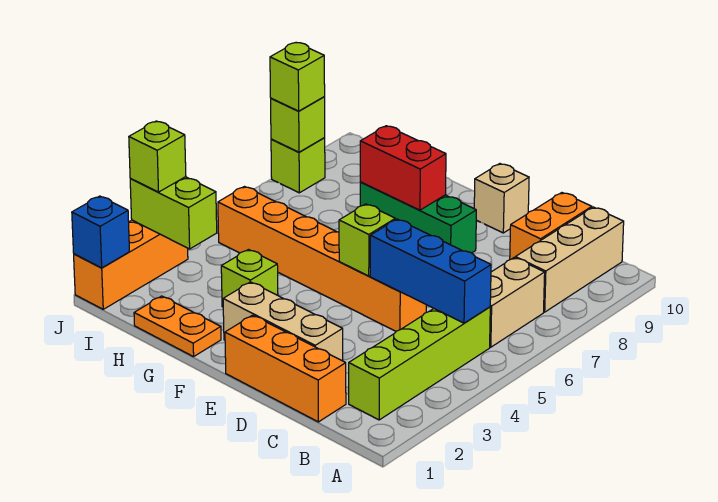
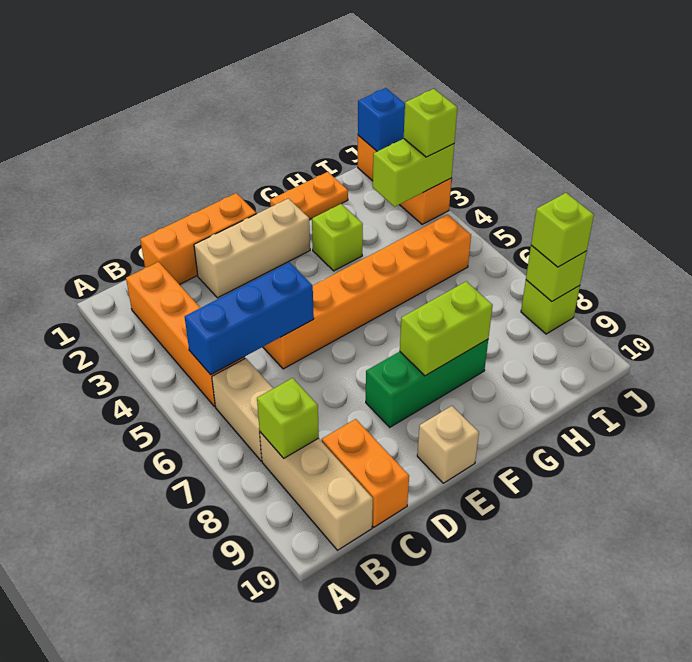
lime brick B2:B5 level 1 -> orange brick B2:B5 level 1
lime brick E5 level 2 -> lime brick B8 level 2
red brick F8:G8 level 2 -> lime brick F8:G8 level 2

